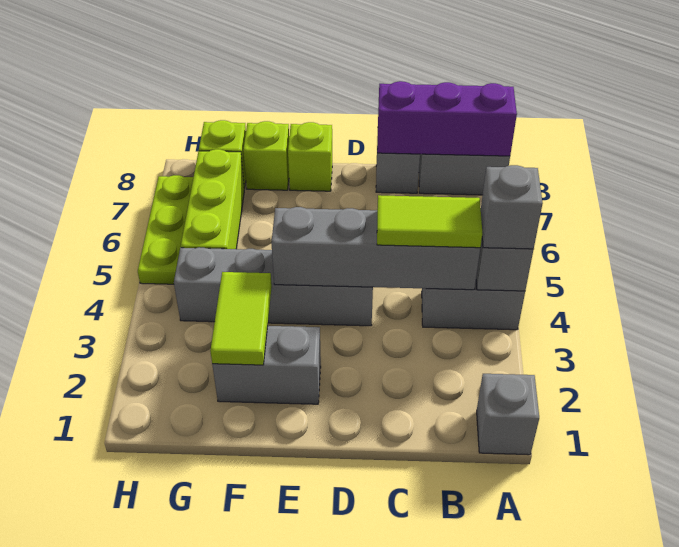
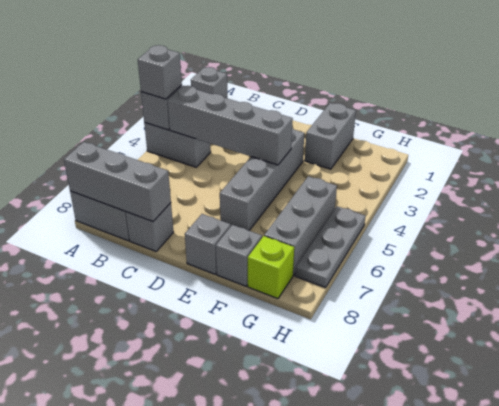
purple brick A8:C8 level 2 -> grey brick A8:C8 level 2
lime tile B4:C4 level 3 -> none
grey brick D4:G4 level 1 -> grey brick E3:E6 level 1
grey brick E2:F2 level 1 -> grey brick F1:F2 level 1
lime brick E8 level 1 -> grey brick E8 level 1
lime tile F2:F3 level 2 -> none
lime brick F8 level 1 -> grey brick F8 level 1
lime brick G5:G7 level 1 -> grey brick G5:G7 level 1
lime plate H5:H7 level 1 -> grey plate H5:H7 level 1

